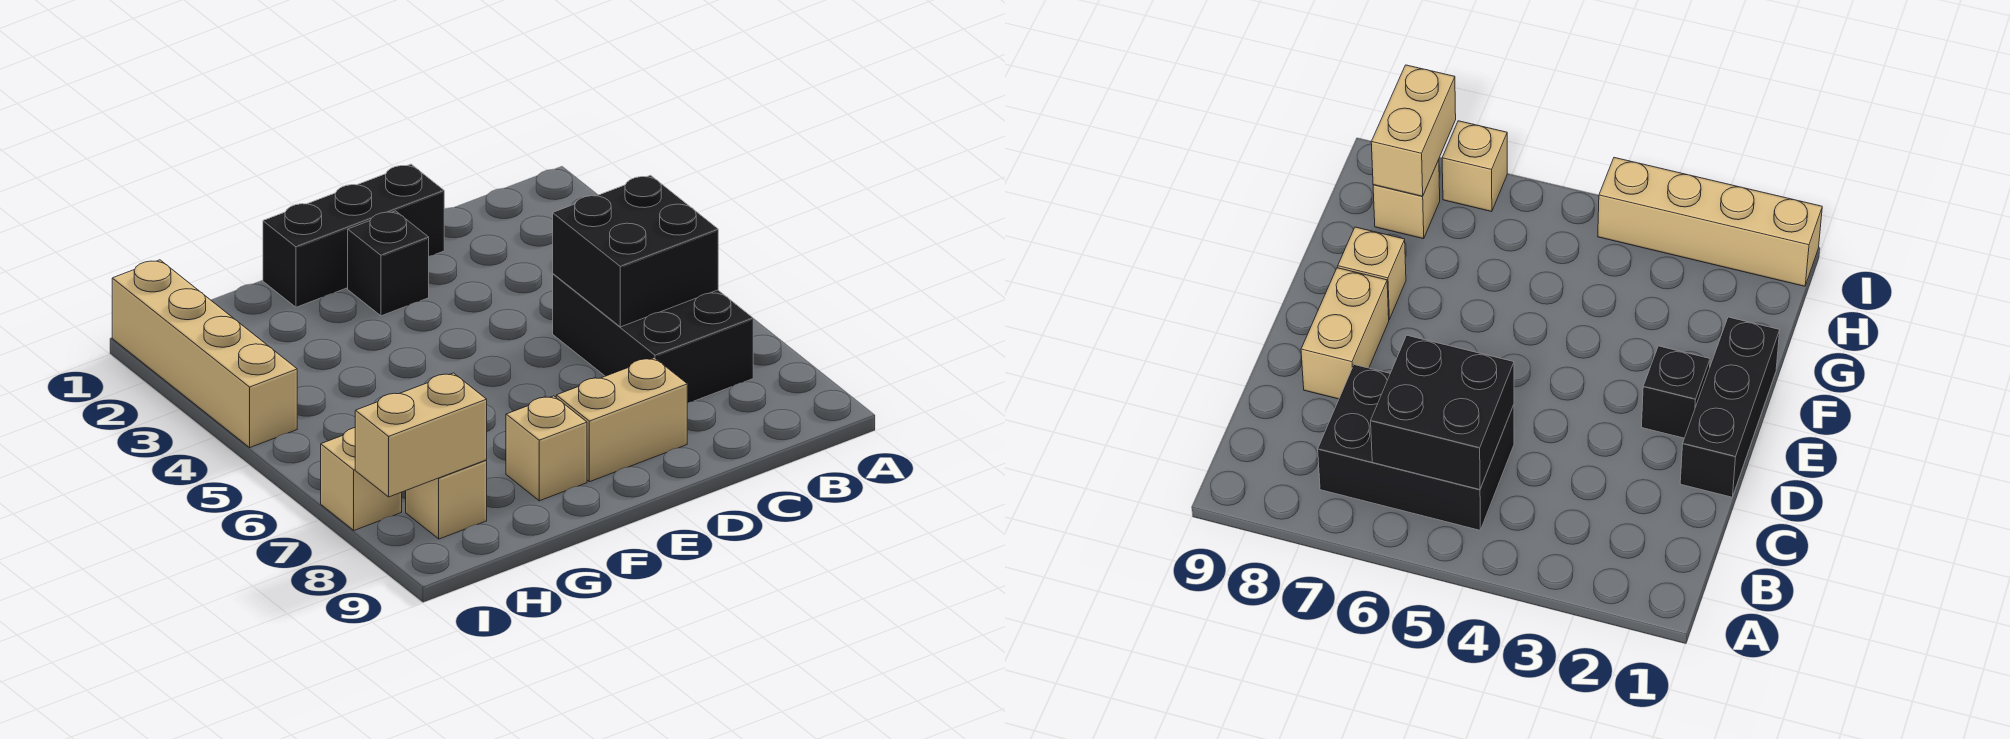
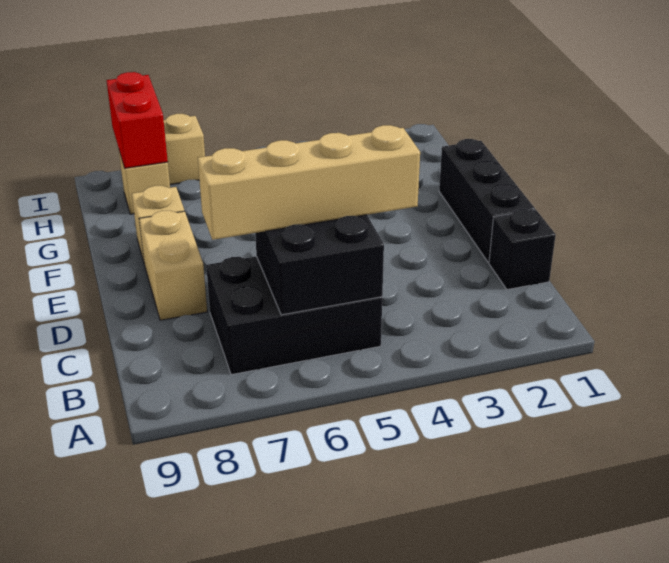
black brick E2 level 1 -> black brick C1 level 1
tan brick H8:I8 level 2 -> red brick H8:I8 level 2
tan brick I1:I4 level 1 -> tan brick C4:C7 level 3

